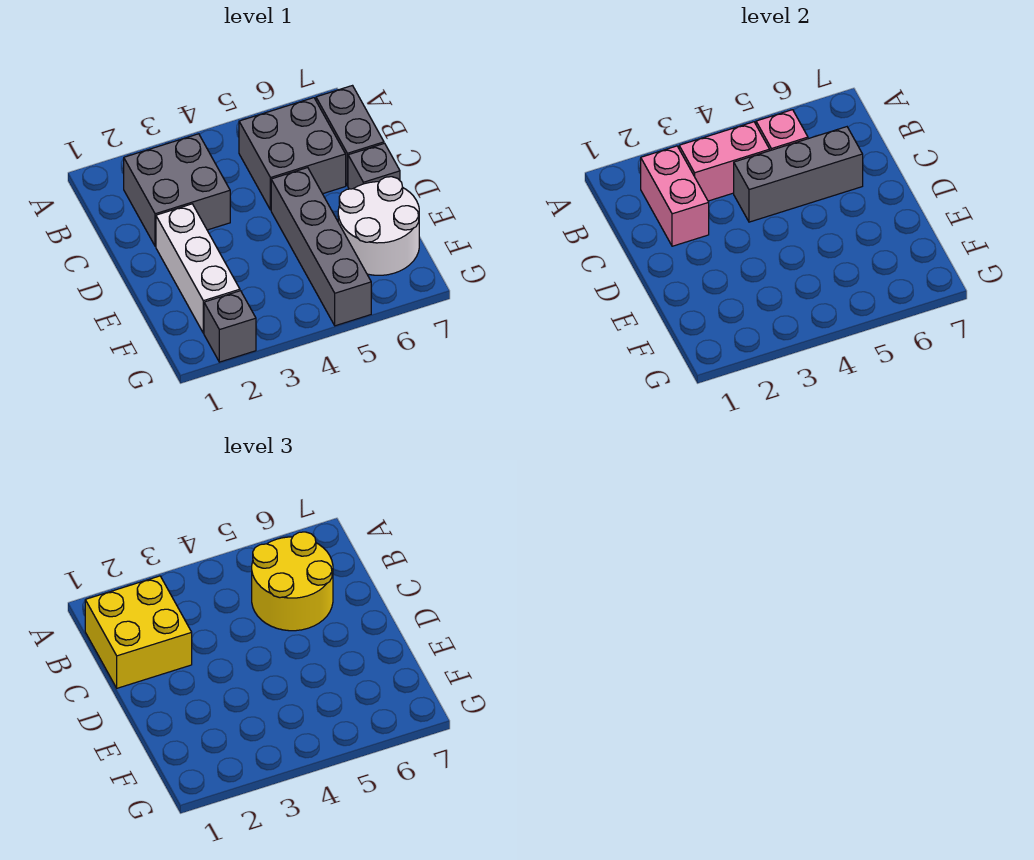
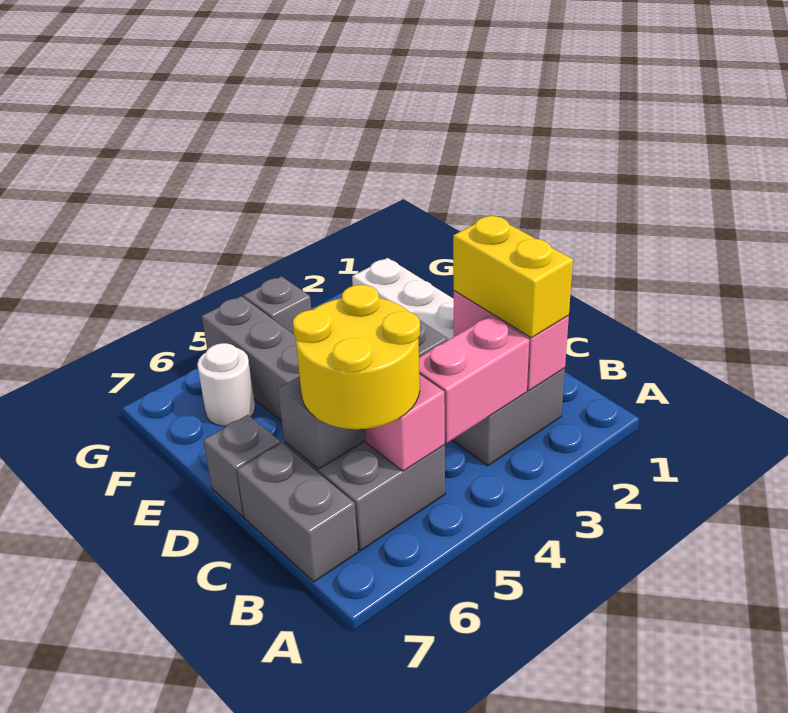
yellow brick B1:C2 level 3 -> yellow brick B2:C2 level 3
white round brick E6:F7 level 1 -> white round brick F6 level 1
grey brick G2 level 1 -> grey brick G4 level 1

